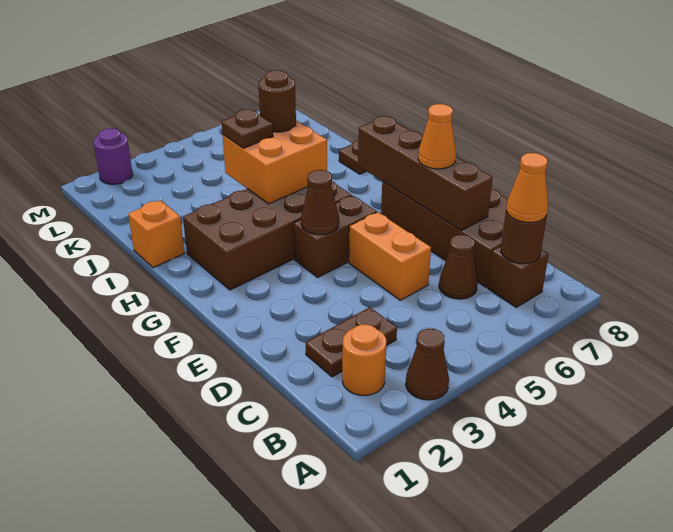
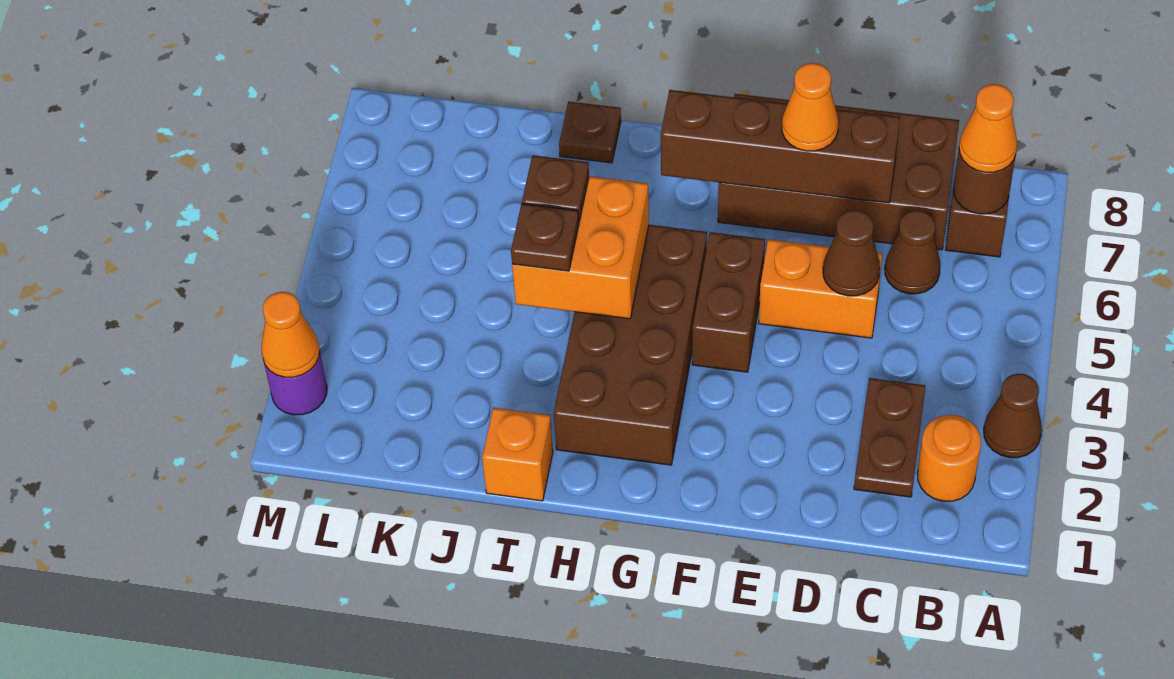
brown cone F4 level 2 -> brown cone D5 level 2
brown round brick I5 level 3 -> brown plate I5 level 3
none -> orange cone M2 level 2

